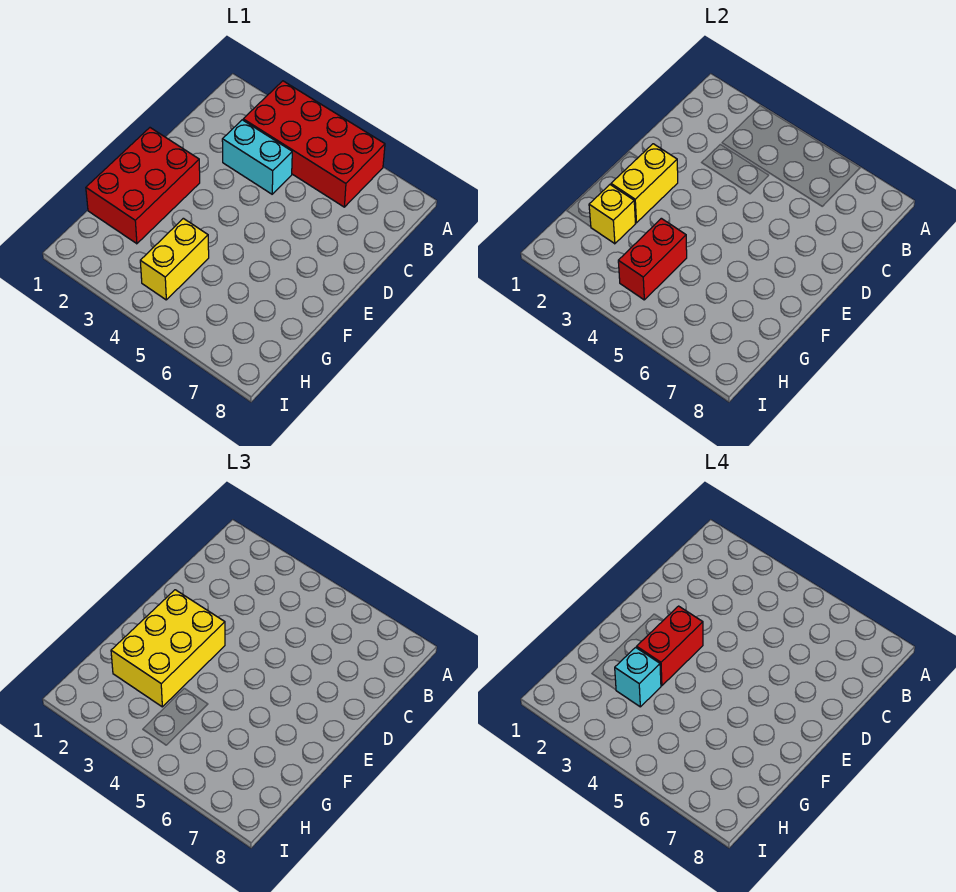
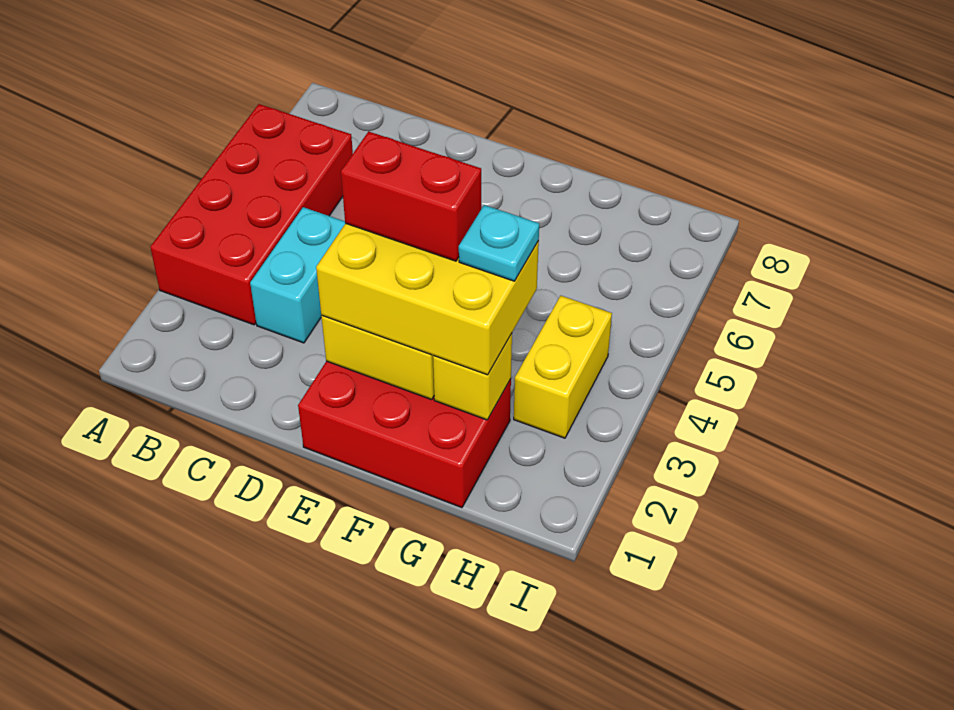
cyan brick G3 level 4 -> cyan plate G3 level 4
yellow brick G4:H4 level 1 -> yellow brick H3:H4 level 1
red brick G4:H4 level 2 -> none

